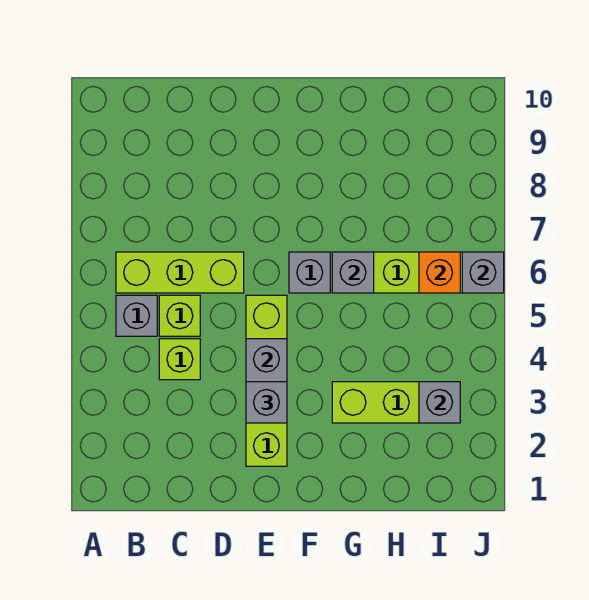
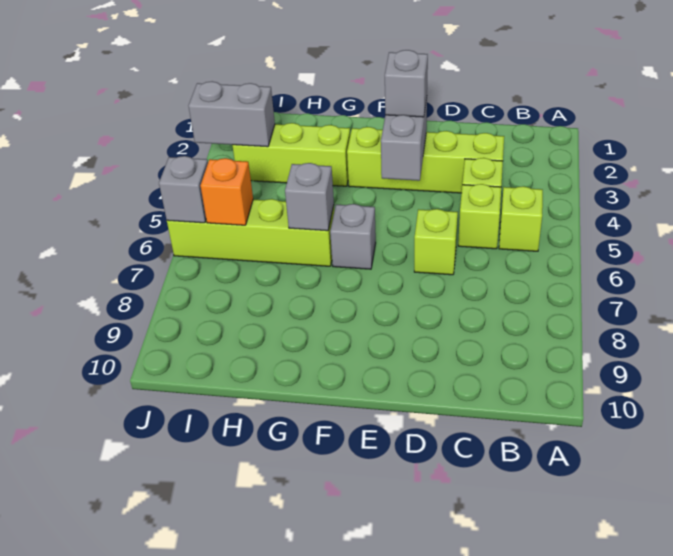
grey brick B5 level 1 -> lime brick B5 level 1
lime brick B6:D6 level 1 -> lime brick D6 level 1
lime brick E2:E5 level 1 -> lime brick C3:F3 level 1
grey brick I3 level 2 -> grey brick I3:J3 level 2

